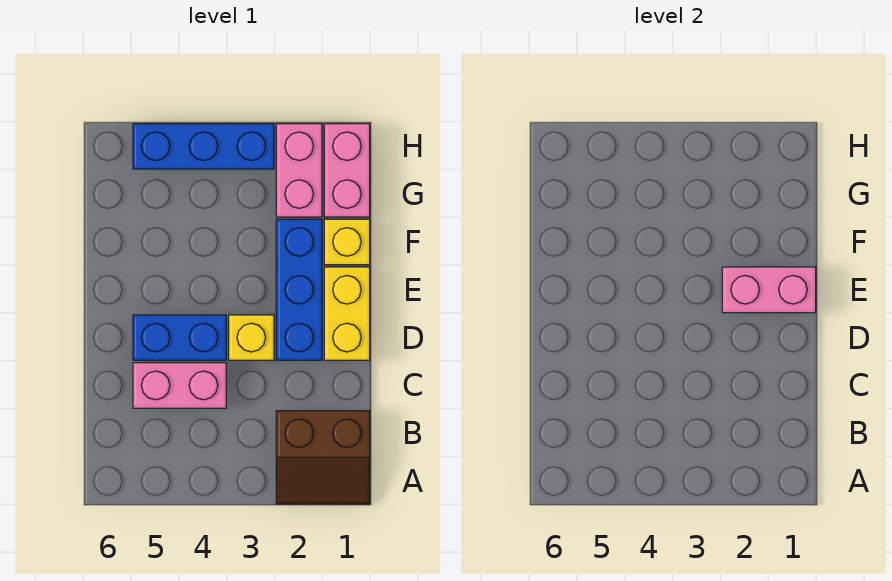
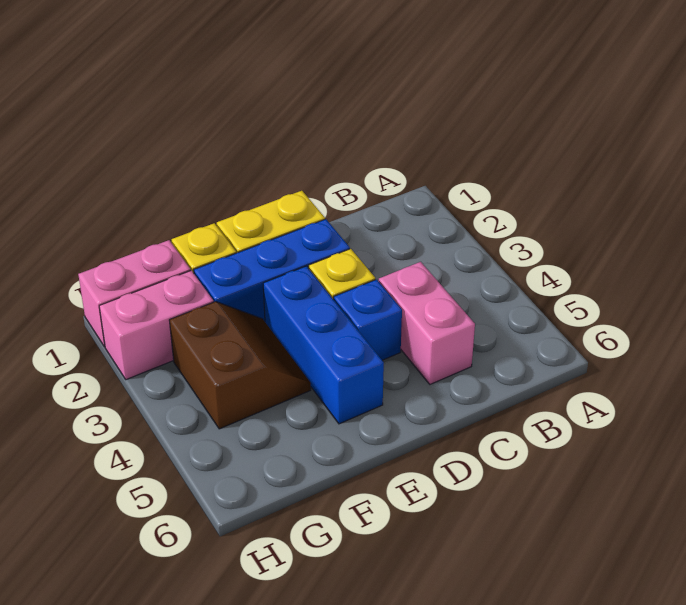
brown slope A1:B2 level 1 top B -> brown slope F3:G4 level 1 top G
blue brick D4:D5 level 1 -> blue brick D4 level 1
pink brick E1:E2 level 2 -> none
blue brick H3:H5 level 1 -> blue brick E3:E5 level 1

